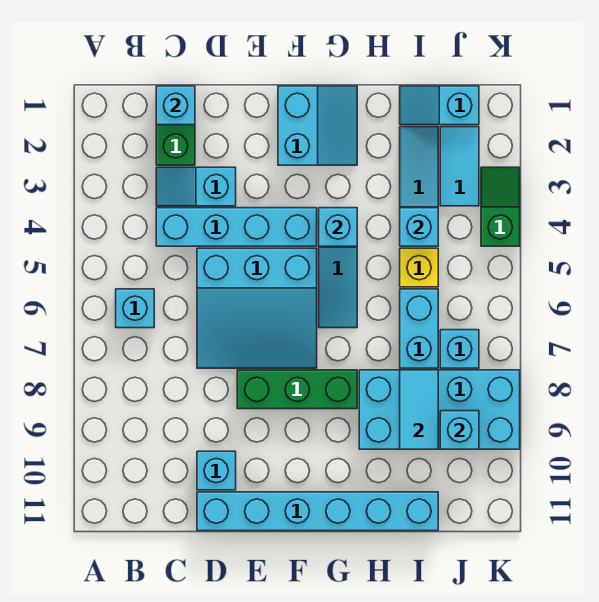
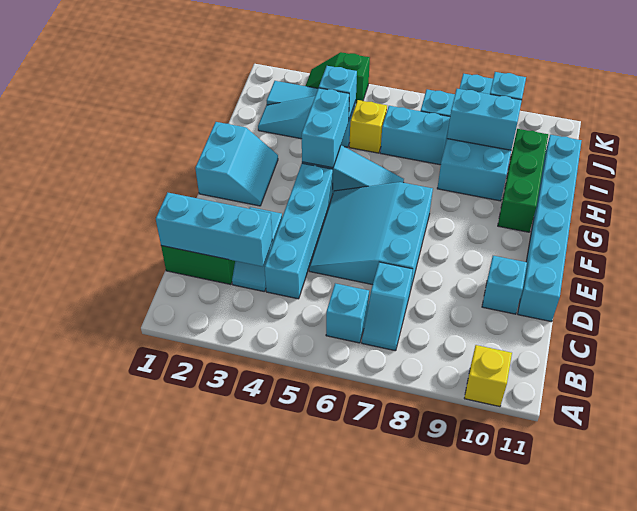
none -> yellow brick A10 level 1
cyan brick C1 level 2 -> cyan brick C1:C3 level 2
cyan slope D5:F7 level 1 top 5 -> cyan slope D5:F7 level 1 top 7
green brick E8:G8 level 1 -> green brick G10:I10 level 1
cyan slope F1:G2 level 1 top F -> cyan slope F1:G2 level 1 top 1
cyan brick G4 level 2 -> cyan brick G4:H4 level 2
cyan slope I1:J1 level 1 top J -> cyan slope B7:C7 level 1 top C
cyan tile I8:I9 level 2 -> cyan brick I8:I9 level 2

